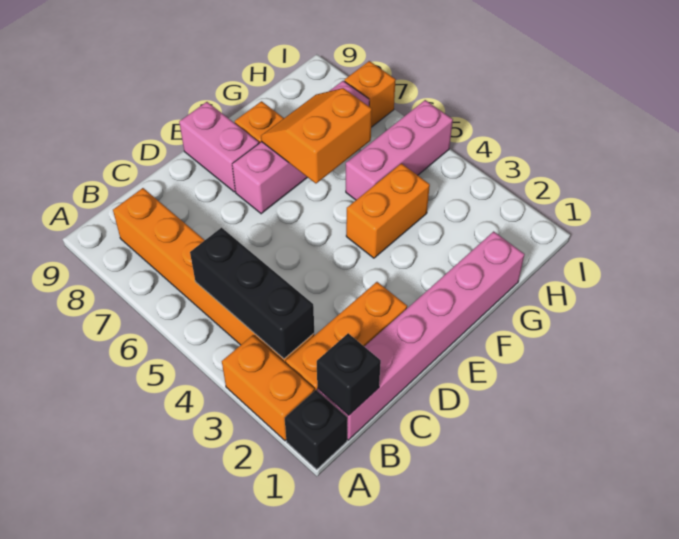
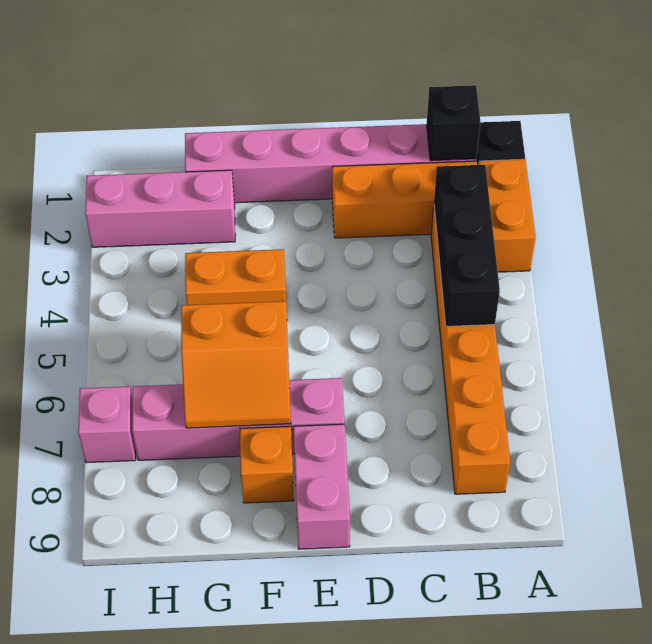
pink brick G5:I5 level 1 -> pink brick G2:I2 level 1
orange brick I7 level 1 -> pink brick I7 level 1

